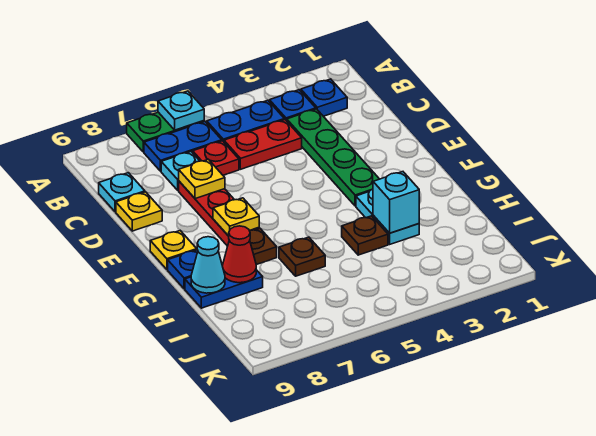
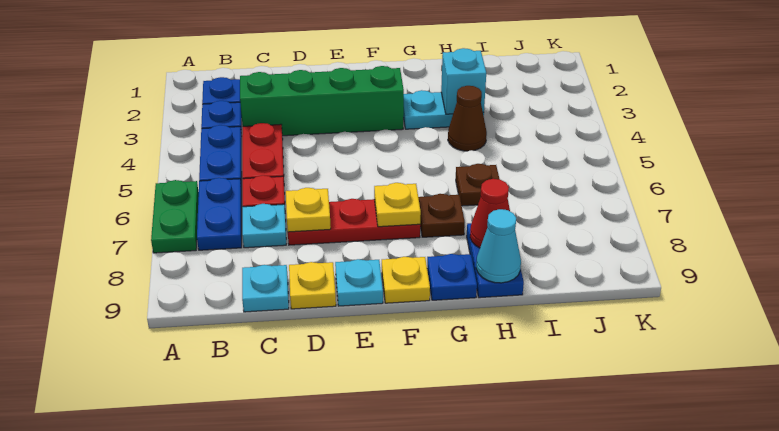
cyan plate A6 level 2 -> cyan plate E9 level 1
green plate C3:F3 level 1 -> green brick C3:F3 level 1
brown plate H4 level 1 -> brown cone H4 level 1

